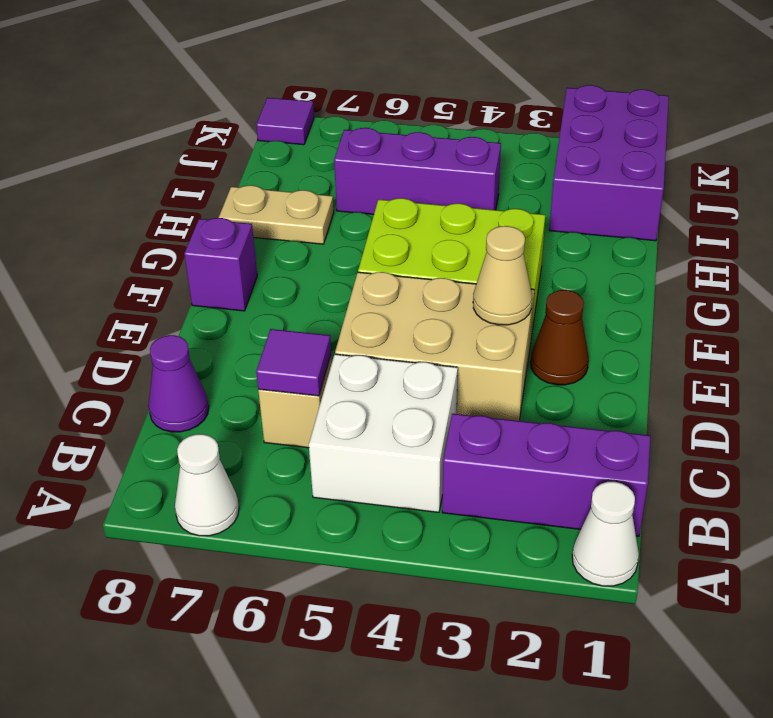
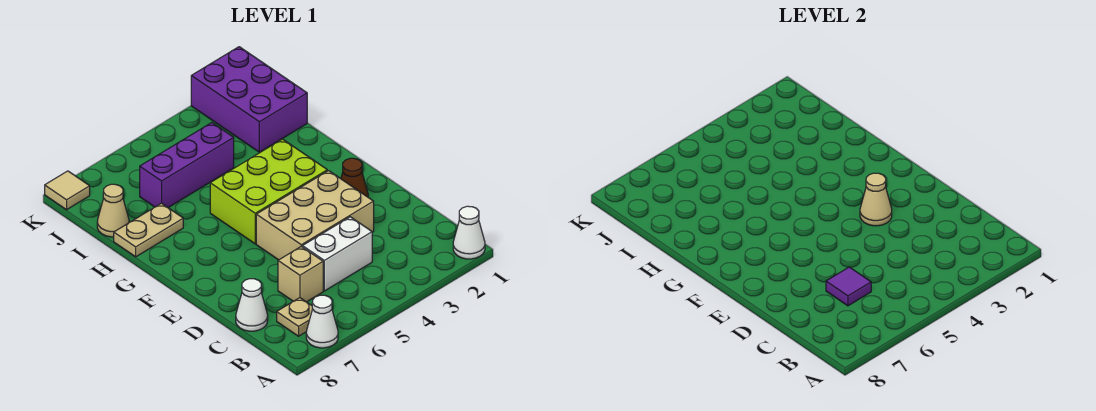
purple brick B1:B3 level 1 -> none
white brick B4:C5 level 1 -> white brick C4:C5 level 1
none -> tan plate B7 level 1
purple cone C8 level 1 -> white cone C8 level 1
purple brick F8 level 1 -> none
none -> tan cone I8 level 1
purple tile K8 level 1 -> tan tile K8 level 1

